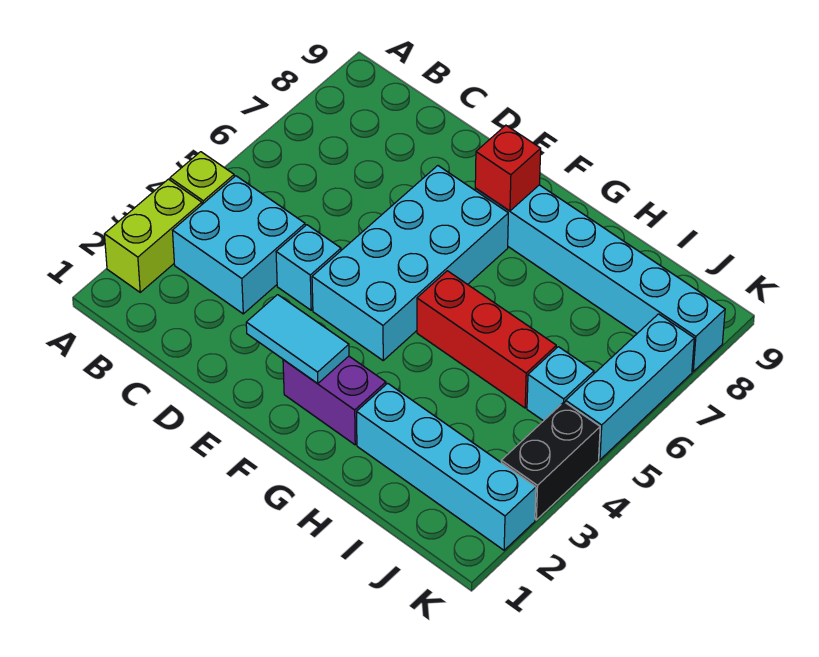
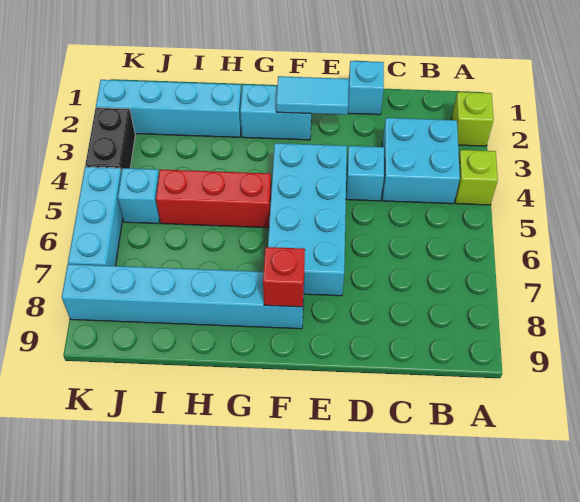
lime brick A2:A3 level 1 -> lime brick A2 level 1
none -> cyan brick D1 level 1
purple brick F2:G2 level 1 -> cyan brick F2:G2 level 1

